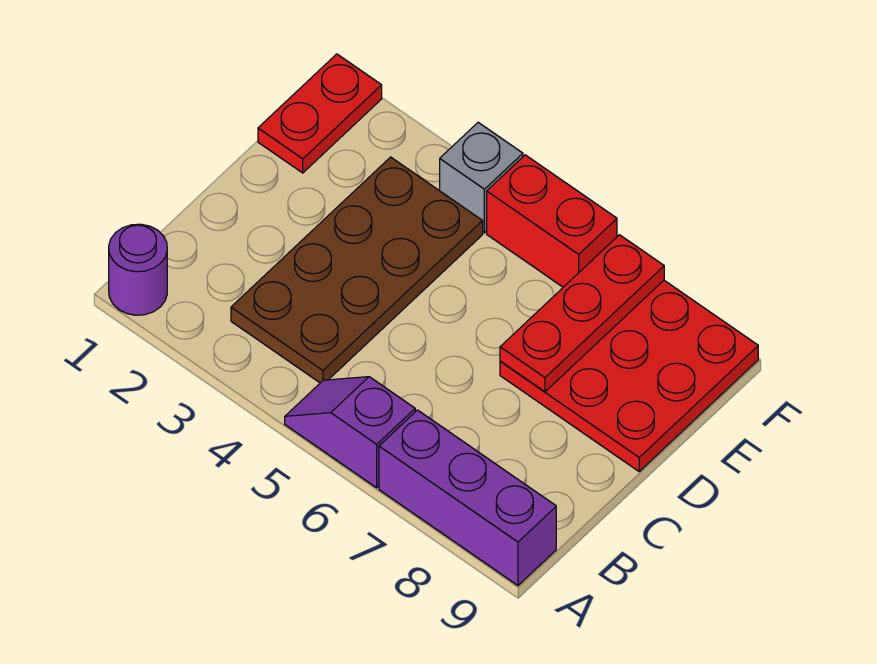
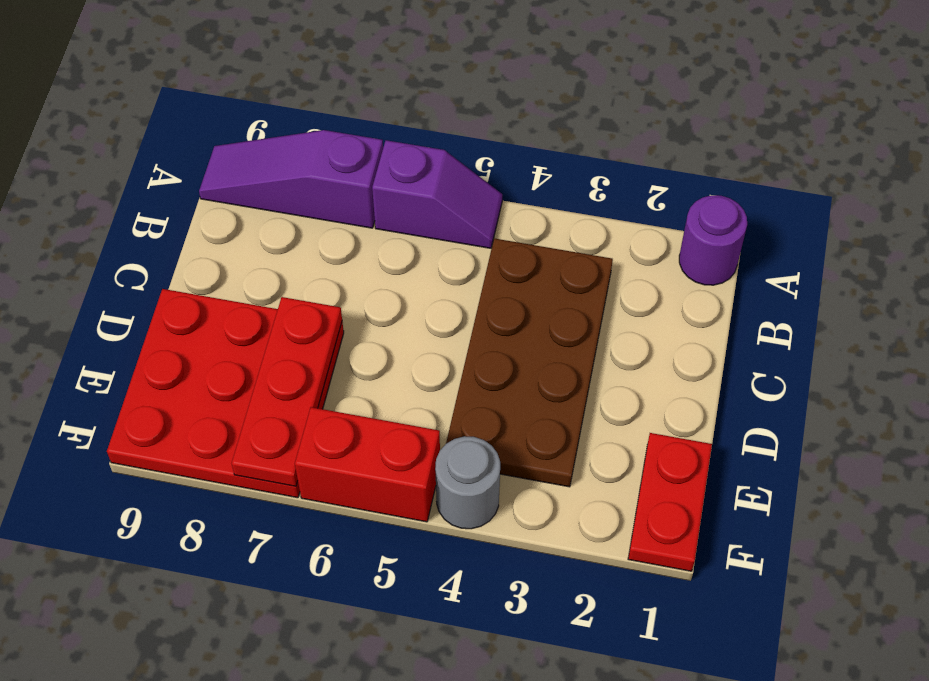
purple brick A7:A9 level 1 -> purple slope A7:A9 level 1 top 7
grey brick F4 level 1 -> grey round brick F4 level 1

